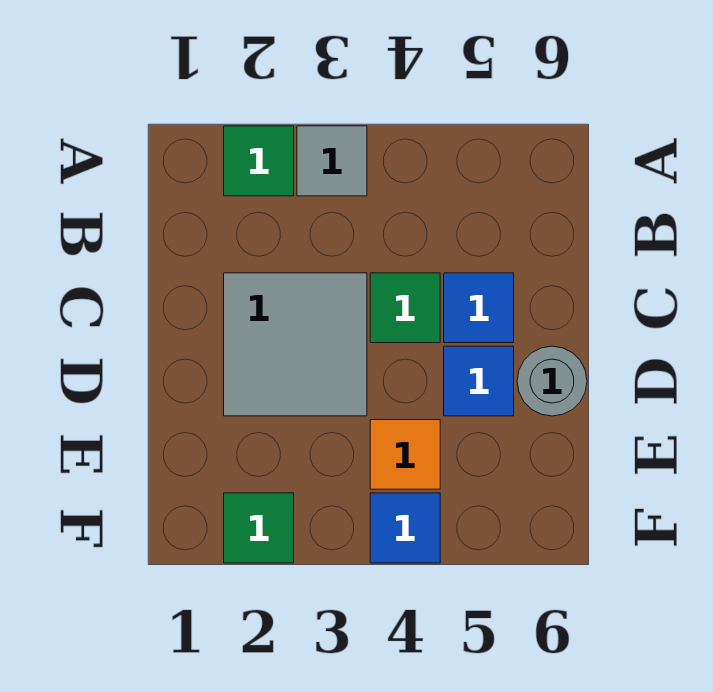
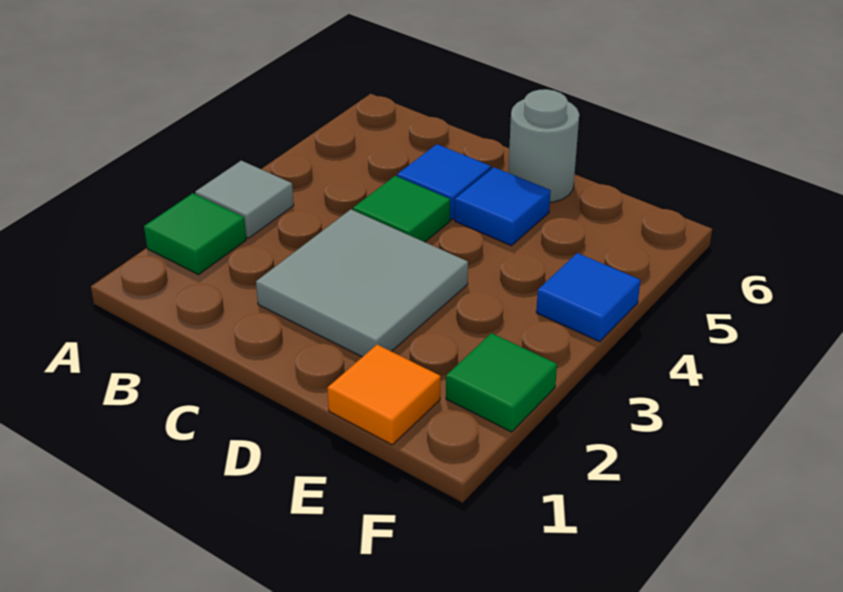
orange tile E4 level 1 -> orange tile E1 level 1

